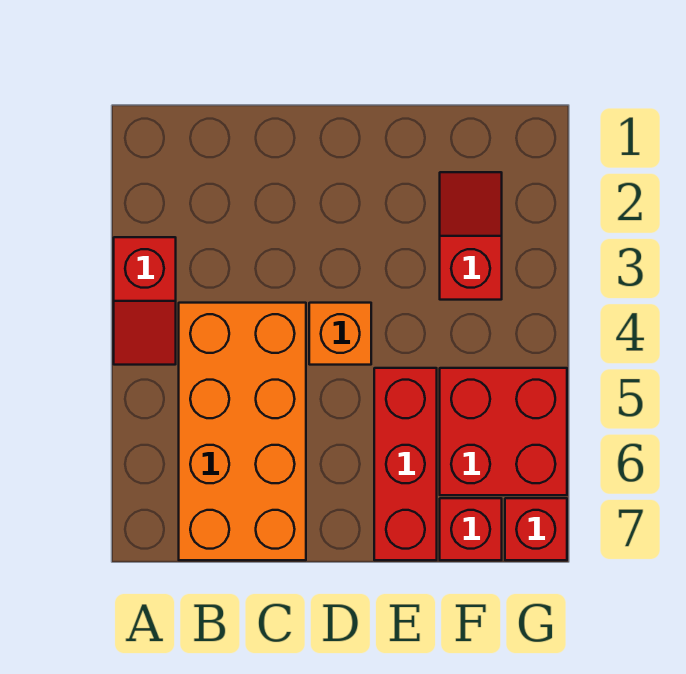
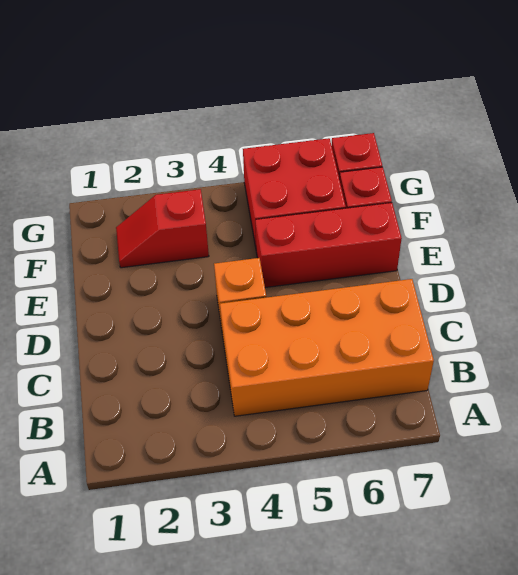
red slope A3:A4 level 1 top 3 -> none

